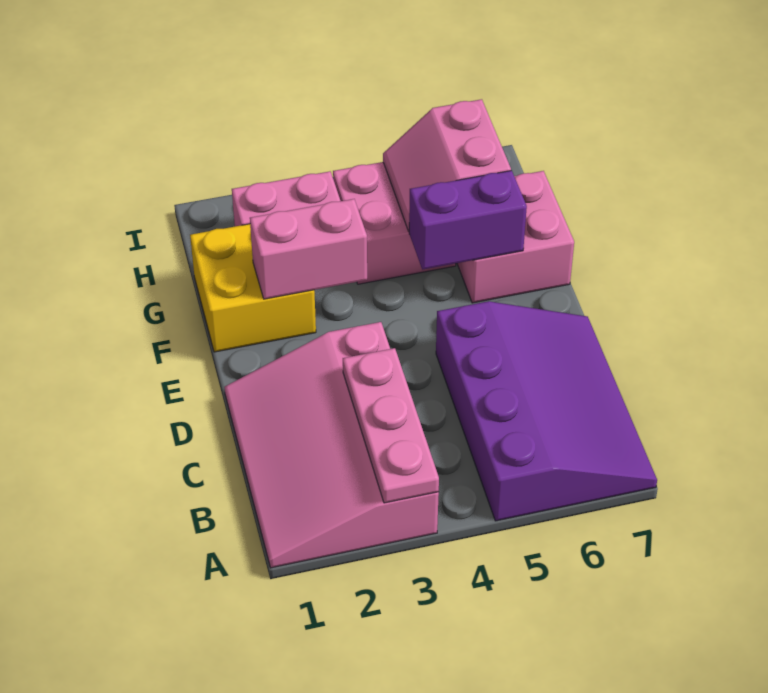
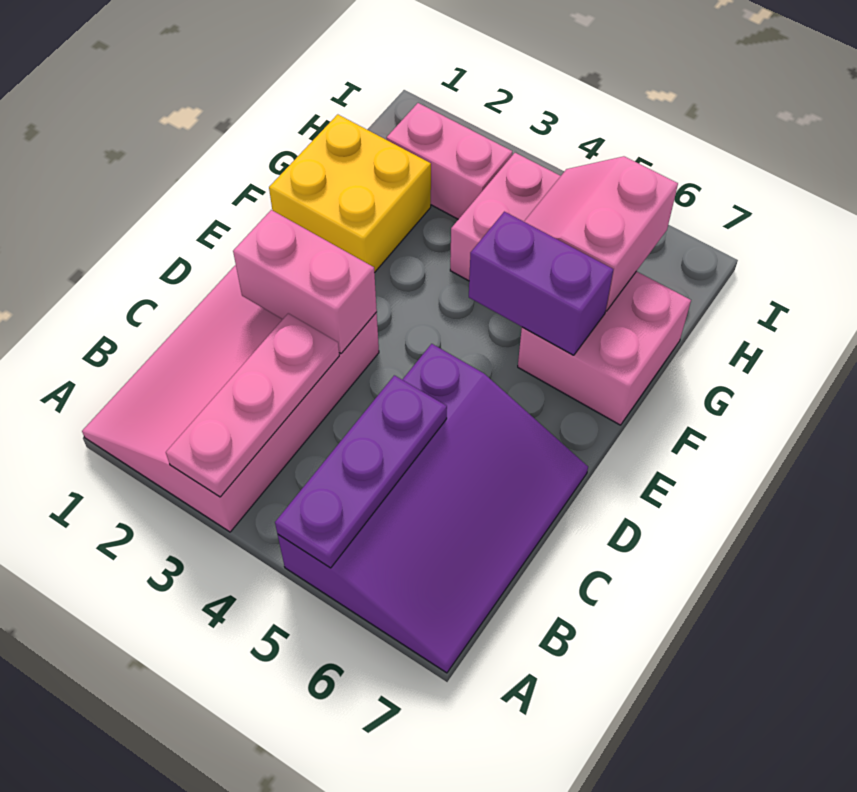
none -> purple plate A5:C5 level 2
pink brick F2:F3 level 2 -> pink brick D2:D3 level 2

